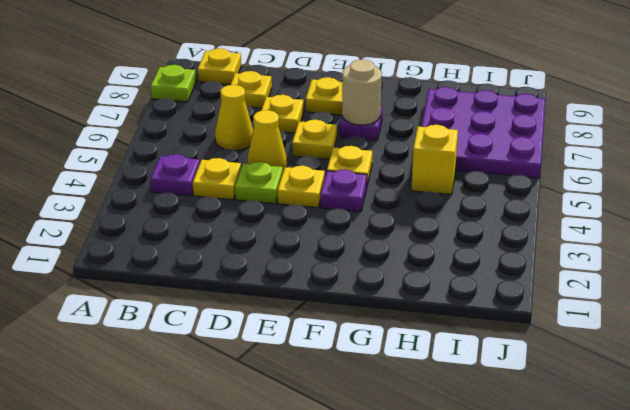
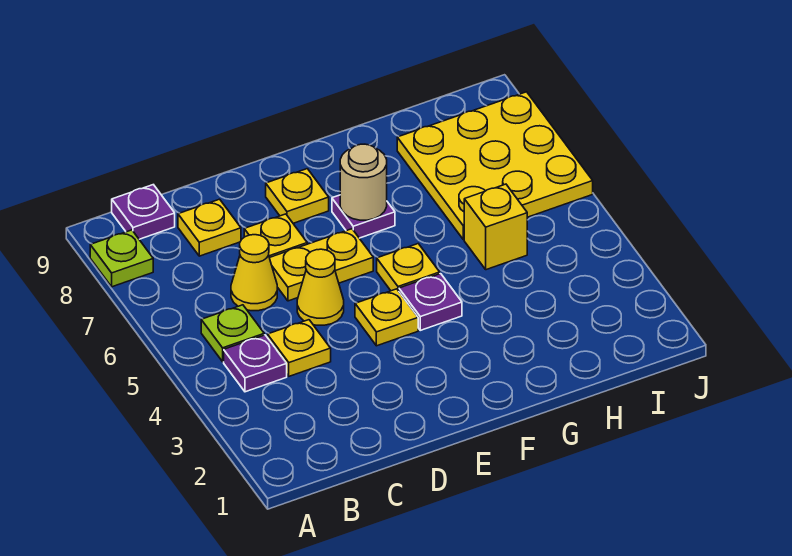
yellow plate B9 level 1 -> purple plate B9 level 1
lime plate D4 level 1 -> lime plate B5 level 1
yellow plate E6 level 1 -> yellow plate D6:E6 level 1
purple plate H6:J8 level 1 -> yellow plate H6:J8 level 1

